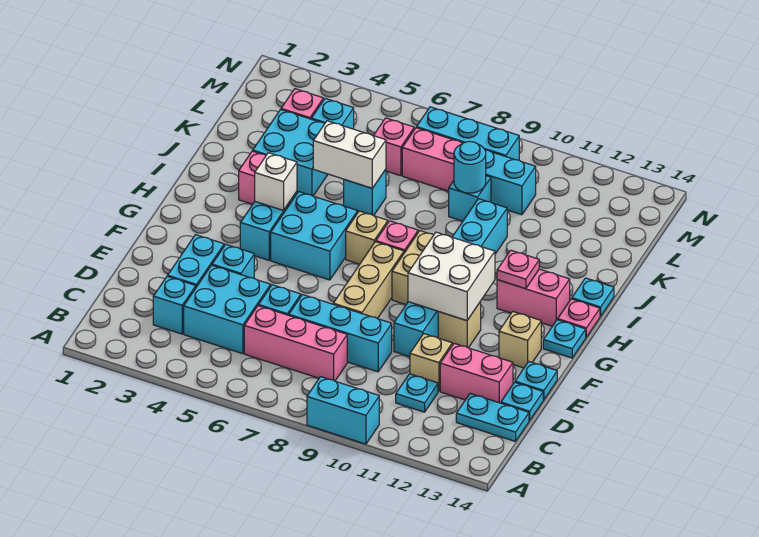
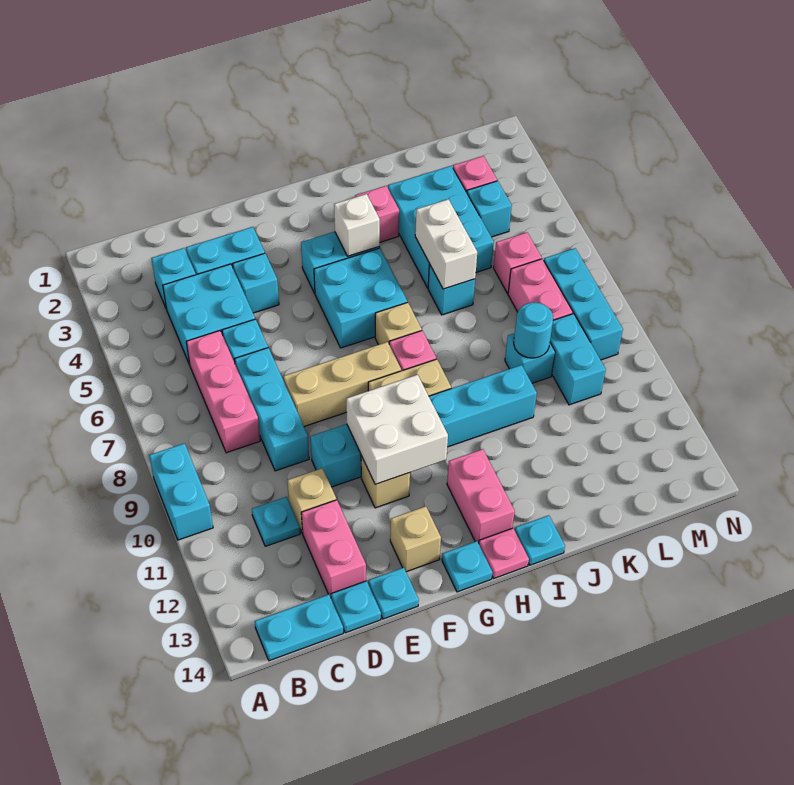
cyan plate C13:C14 level 1 -> cyan plate B14:C14 level 1
pink plate H12 level 2 -> none
cyan brick J3:K4 level 1 -> cyan brick J3:K5 level 1

